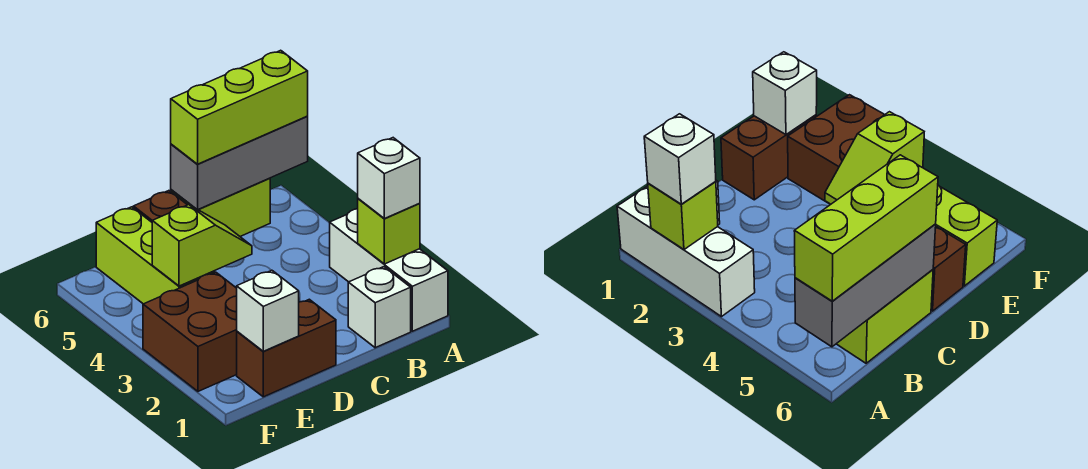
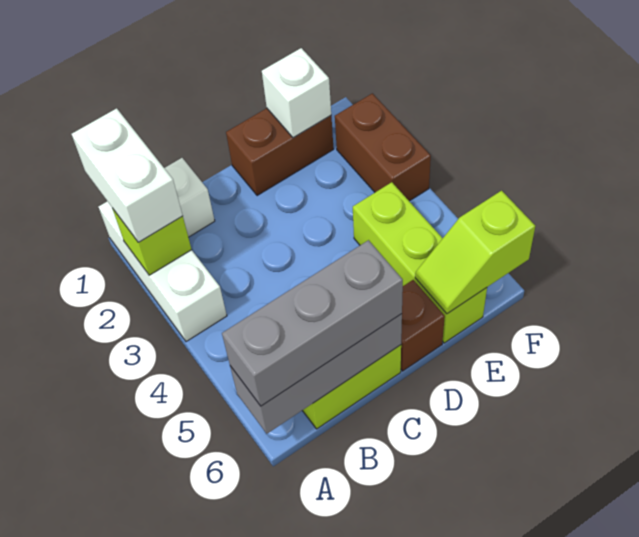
white brick A2 level 3 -> white brick A1:A2 level 3
lime brick A6:C6 level 3 -> grey brick A6:C6 level 3
lime slope D4:E4 level 2 top E -> lime slope E6:F6 level 2 top F
brown brick E2:F3 level 1 -> brown brick F2:F3 level 1

